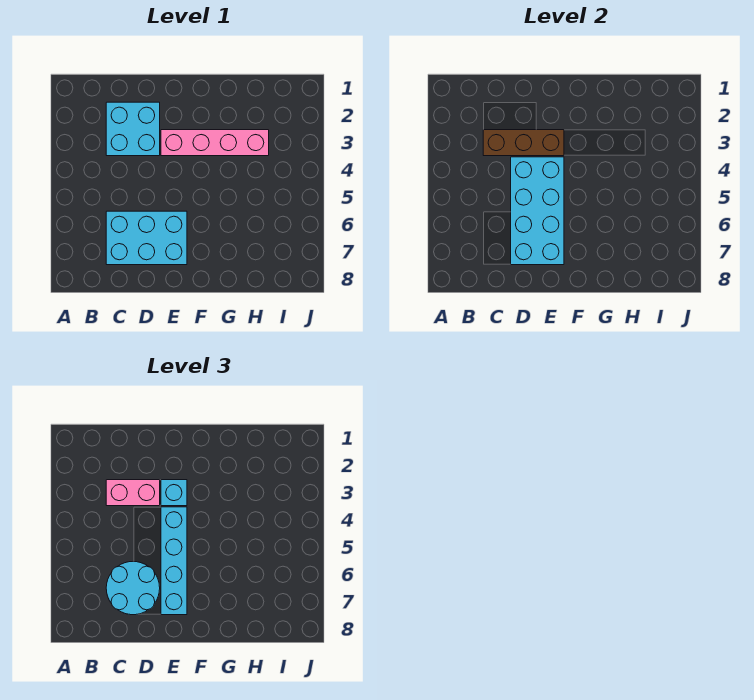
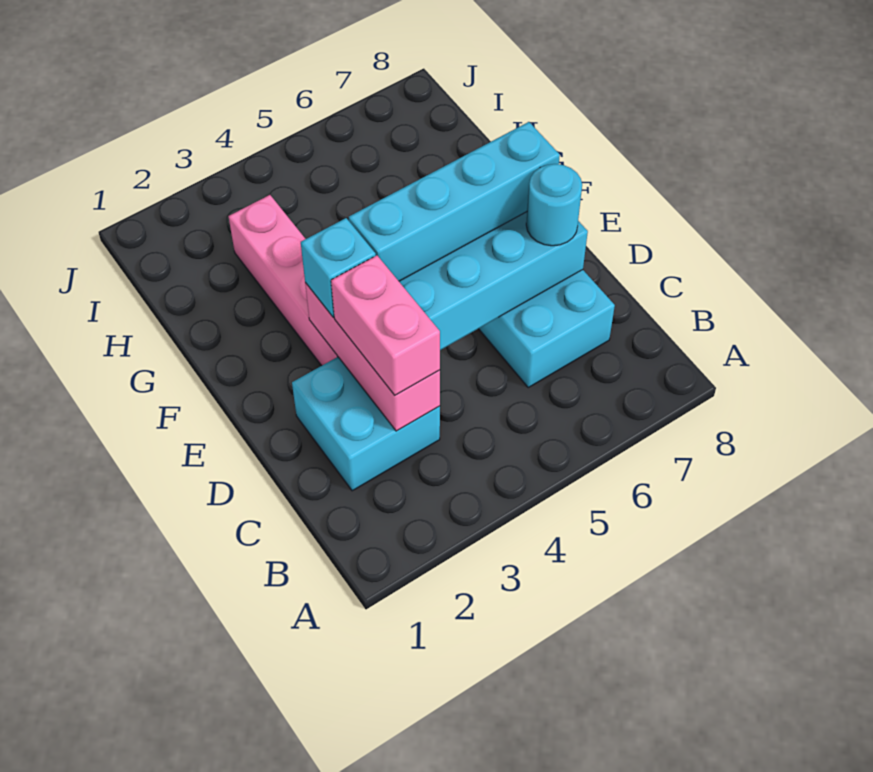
brown brick C3:E3 level 2 -> pink brick C3:E3 level 2
cyan round brick C6:D7 level 3 -> cyan round brick D7 level 3

